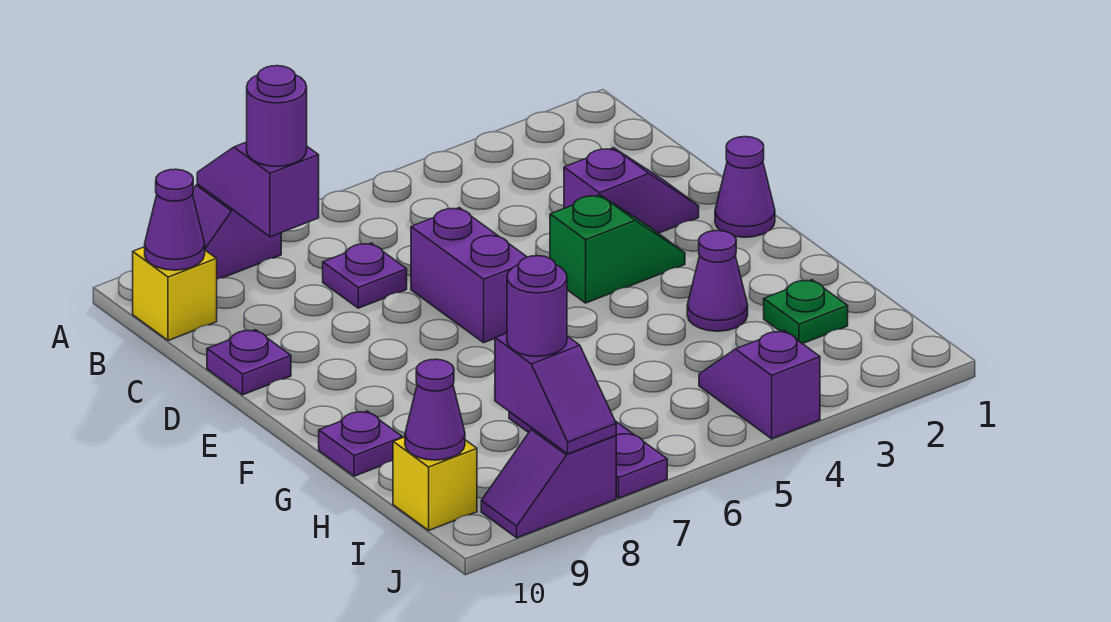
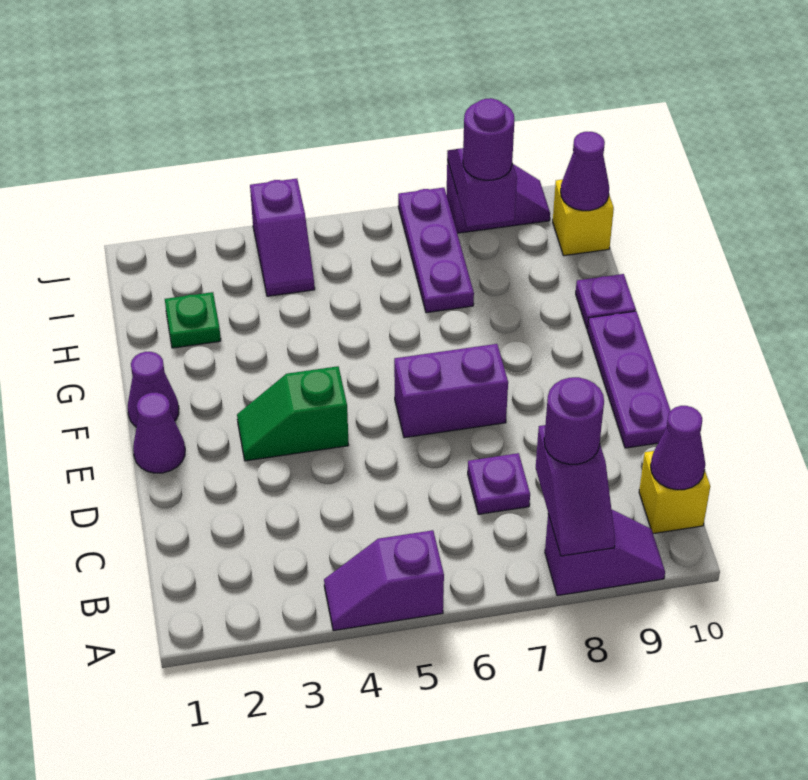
purple slope D2:D3 level 1 top 3 -> purple slope A4:A5 level 1 top 5
purple brick D6:E6 level 1 -> purple brick E6:E7 level 1
purple plate D10 level 1 -> purple plate D10:F10 level 1
purple cone G3 level 1 -> purple cone F1 level 1

